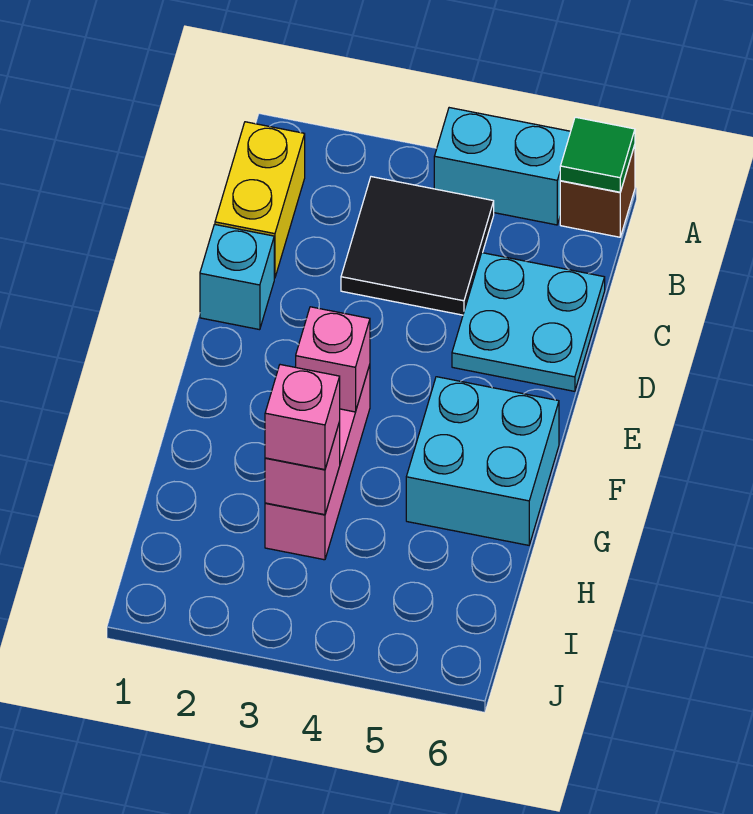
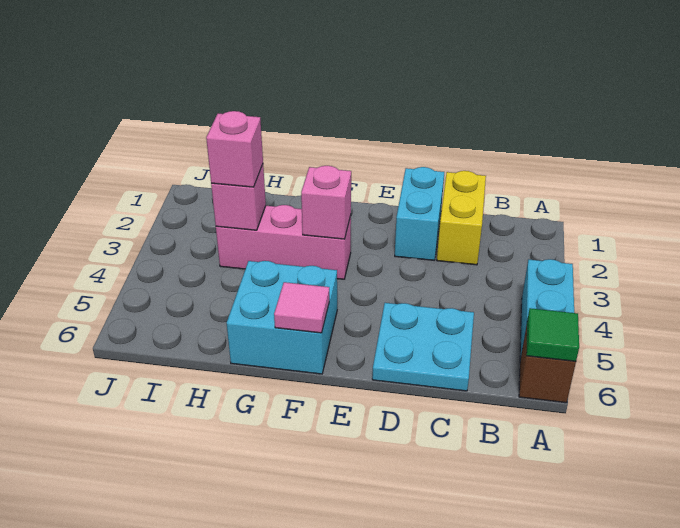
yellow brick B1:C1 level 1 -> yellow brick C1:C2 level 1
black tile B3:C4 level 1 -> none
cyan brick D1 level 1 -> cyan brick D1:D2 level 1
none -> pink tile F6 level 2

